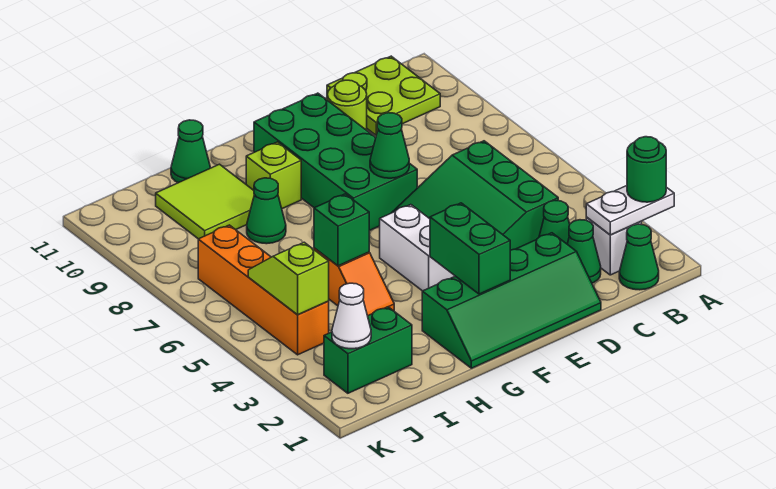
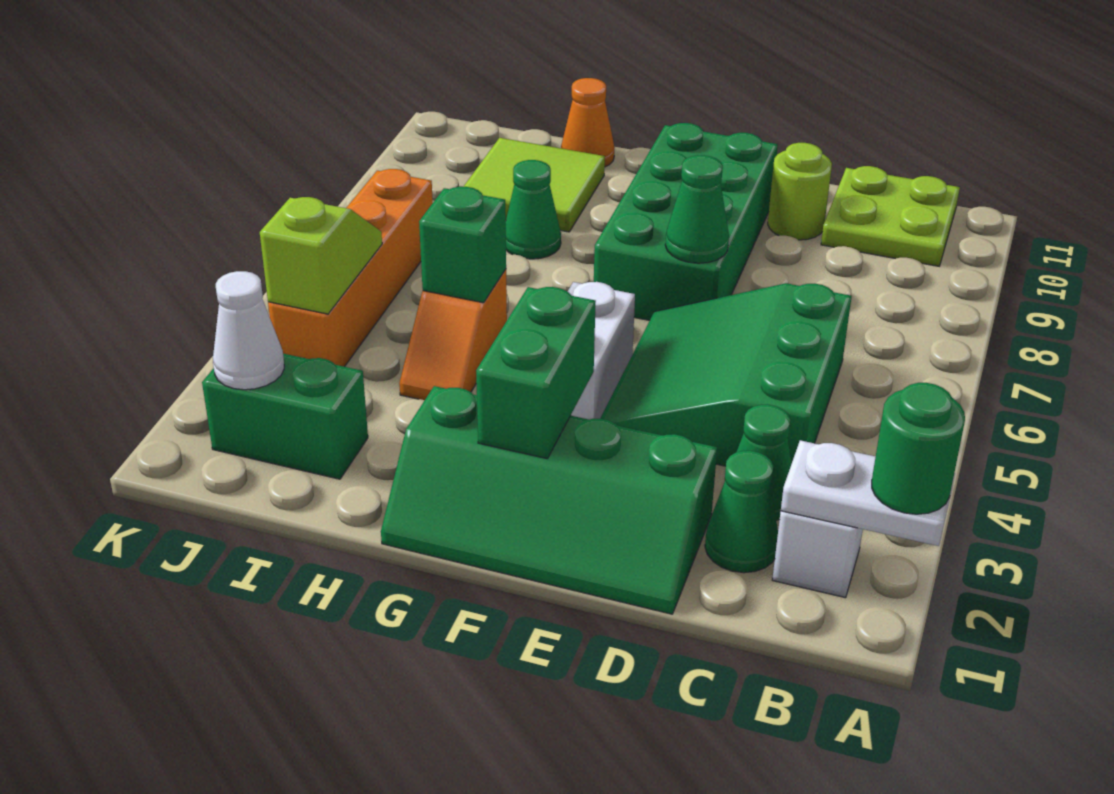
green cone B1 level 1 -> none
lime brick G9 level 1 -> none
green cone H11 level 1 -> orange cone H11 level 1

